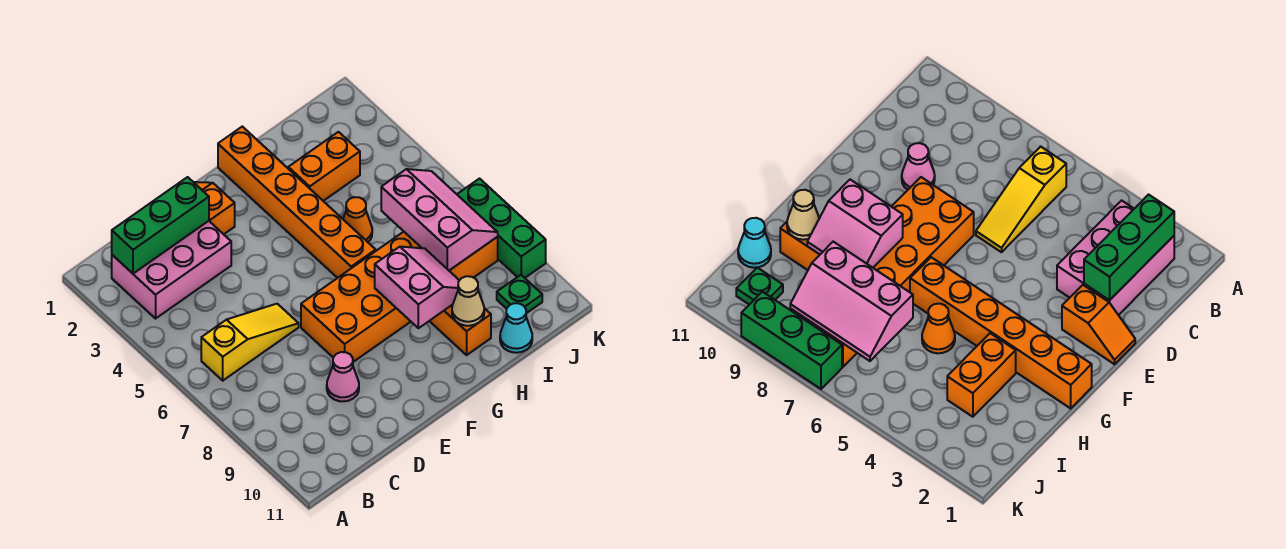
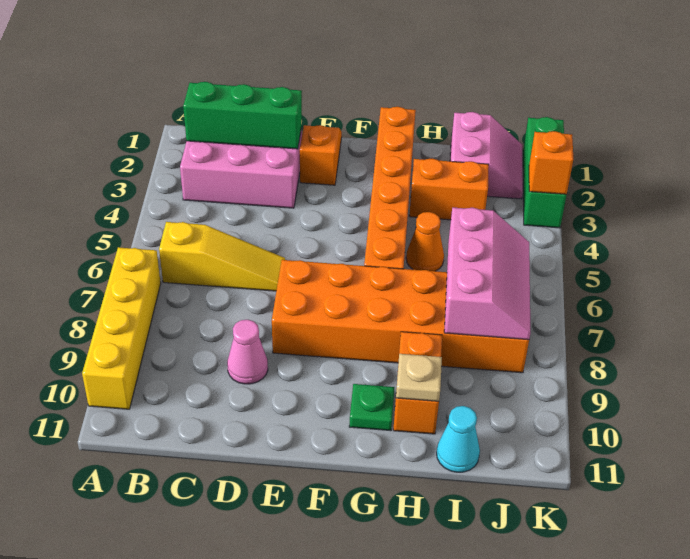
none -> yellow brick A7:A10 level 1
pink slope G8:H9 level 2 top G -> pink slope I1:J2 level 1 top I
tan cone H10 level 2 -> tan plate H10 level 2
green plate J10 level 1 -> green plate G10 level 1
none -> orange brick K3 level 2
green brick K7:K9 level 1 -> green brick K1:K3 level 1

